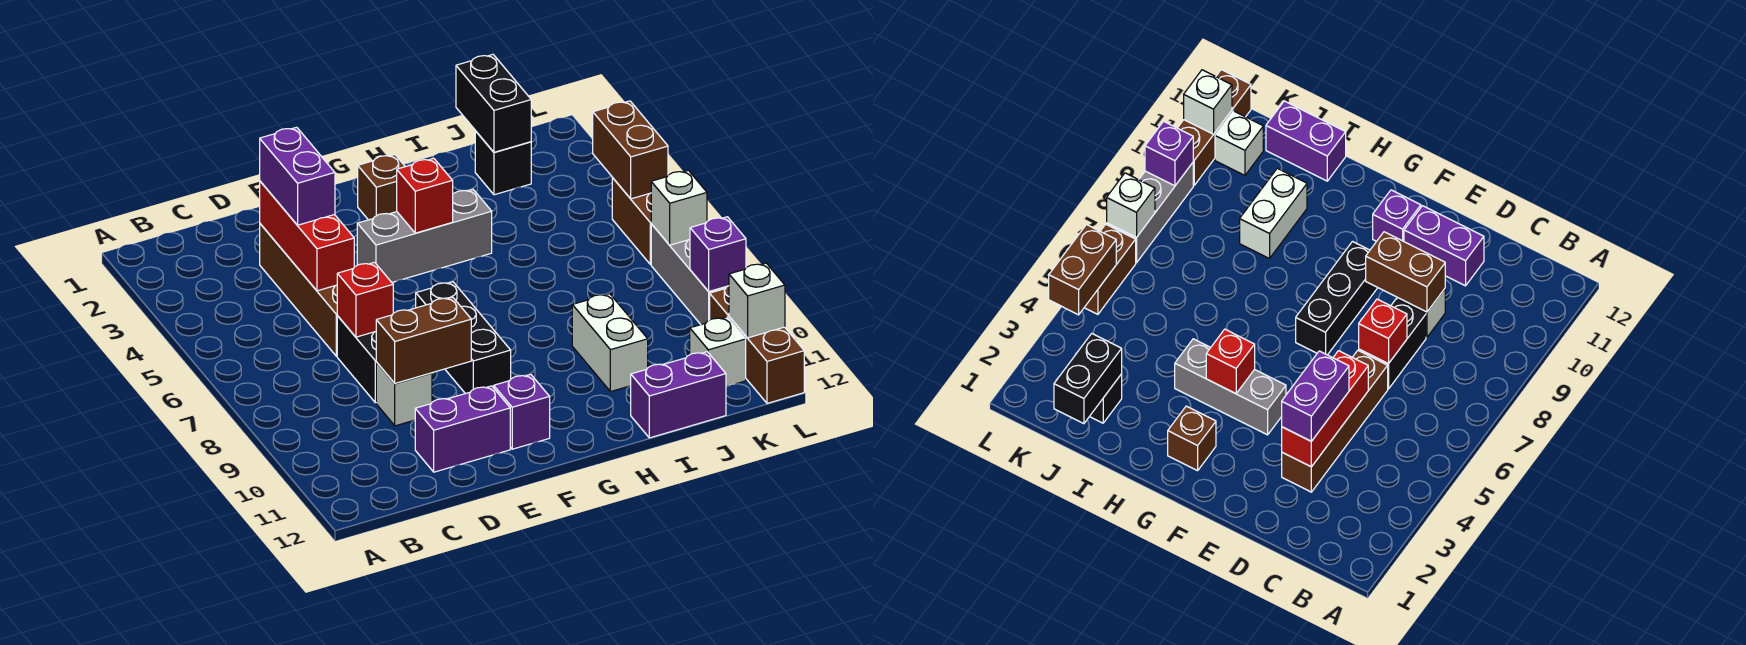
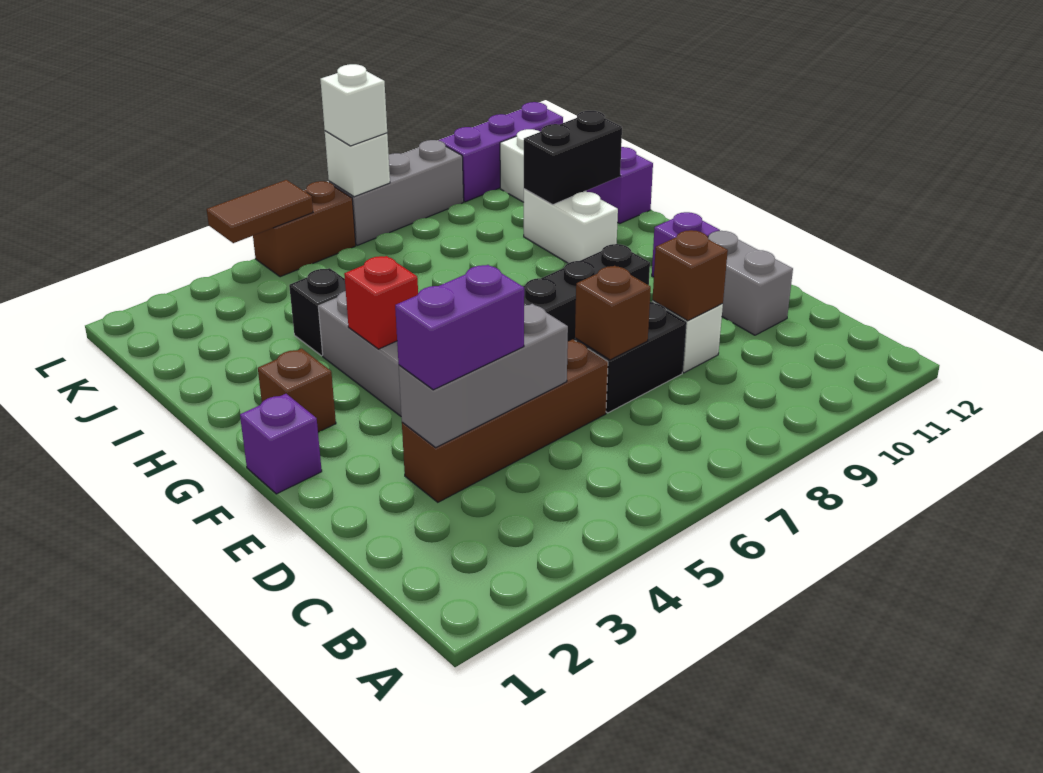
red brick D3:D5 level 2 -> grey brick D3:D5 level 2
red brick D7 level 2 -> brown brick D7 level 2
brown brick D9:E9 level 2 -> brown brick D9 level 2
purple brick D11:E11 level 1 -> grey brick D11:E11 level 1
white brick I9:I10 level 1 -> white brick H10:I10 level 1
black brick J1:J2 level 2 -> black brick I10:I11 level 2
black brick J2 level 1 -> black brick I4 level 1
brown brick L4:L5 level 2 -> brown tile L4:L5 level 2
purple brick L9 level 2 -> purple brick F1 level 1
brown brick L10:L12 level 1 -> purple brick L10:L12 level 1
white brick L11 level 2 -> white brick L7 level 3

